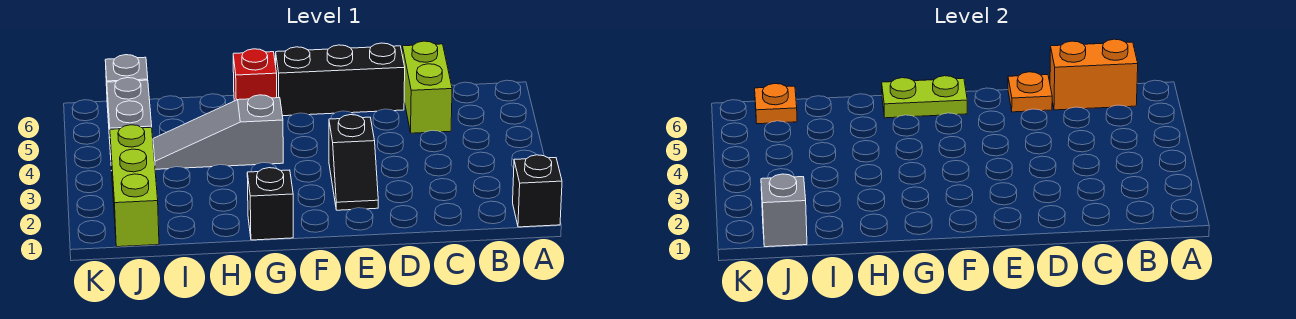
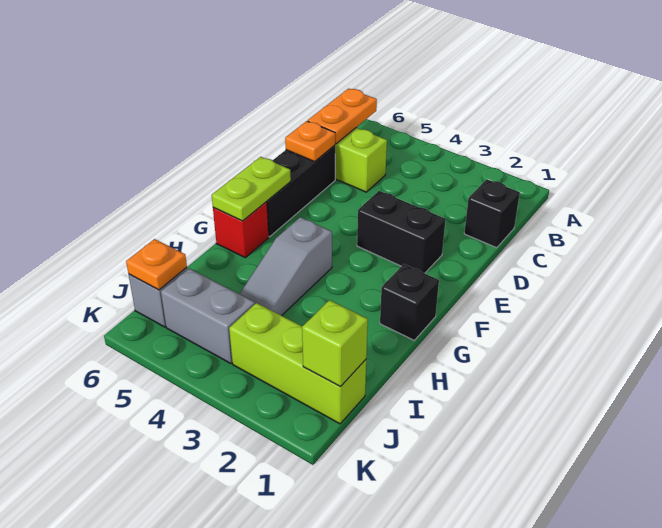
black brick A1 level 1 -> black brick C1 level 1
orange brick B6:C6 level 2 -> orange plate B6:C6 level 2
black slope E2:E3 level 1 top 3 -> black brick E2:E3 level 1
grey brick J1 level 2 -> lime brick J1 level 2

